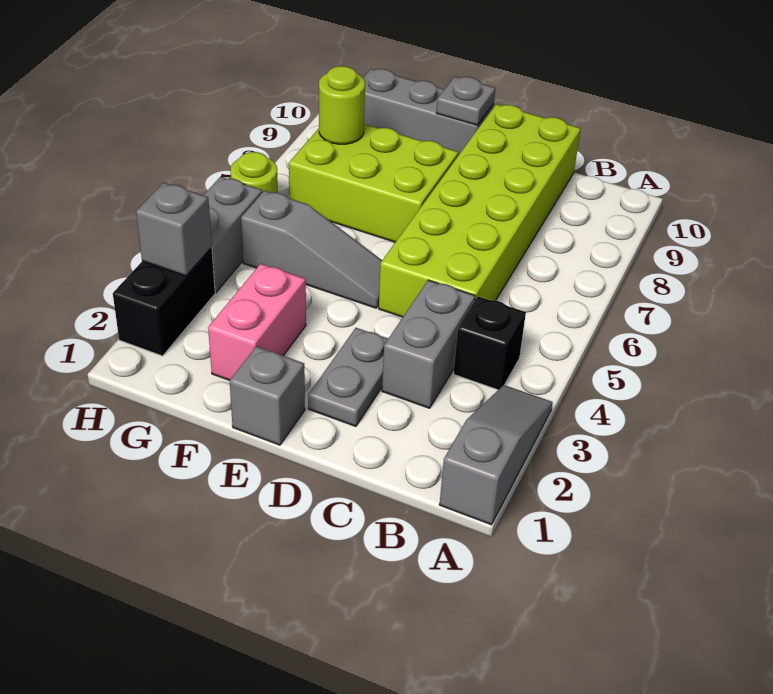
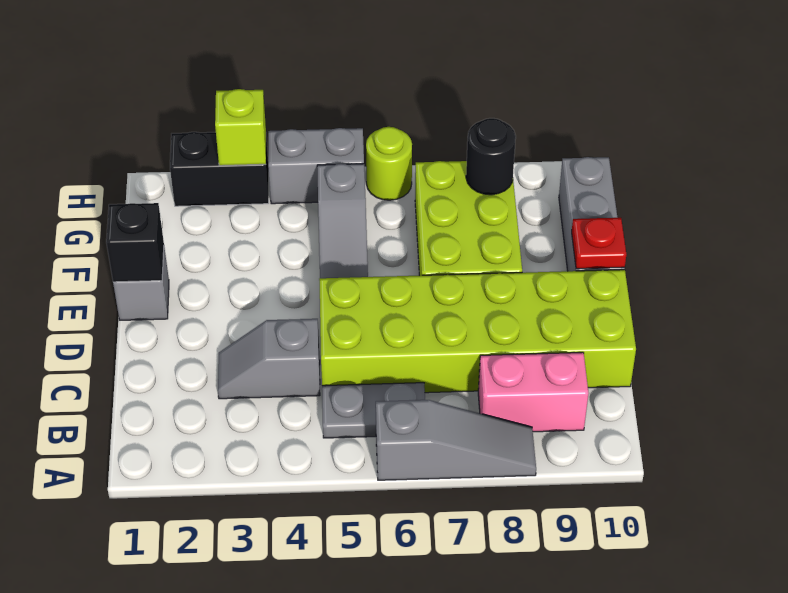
grey slope A1:A3 level 1 top 1 -> grey slope A6:A8 level 1 top 6
black brick B4 level 1 -> black brick E1 level 2
grey brick C3:C4 level 1 -> grey slope C3:C4 level 1 top 4
grey plate D2:D3 level 1 -> grey plate B5:B6 level 1
grey plate E10 level 2 -> red plate E10 level 2
pink brick F2:F3 level 1 -> pink brick B8:B9 level 1
lime round brick G8 level 2 -> black round brick G8 level 2
grey brick H3 level 2 -> lime brick H3 level 2

